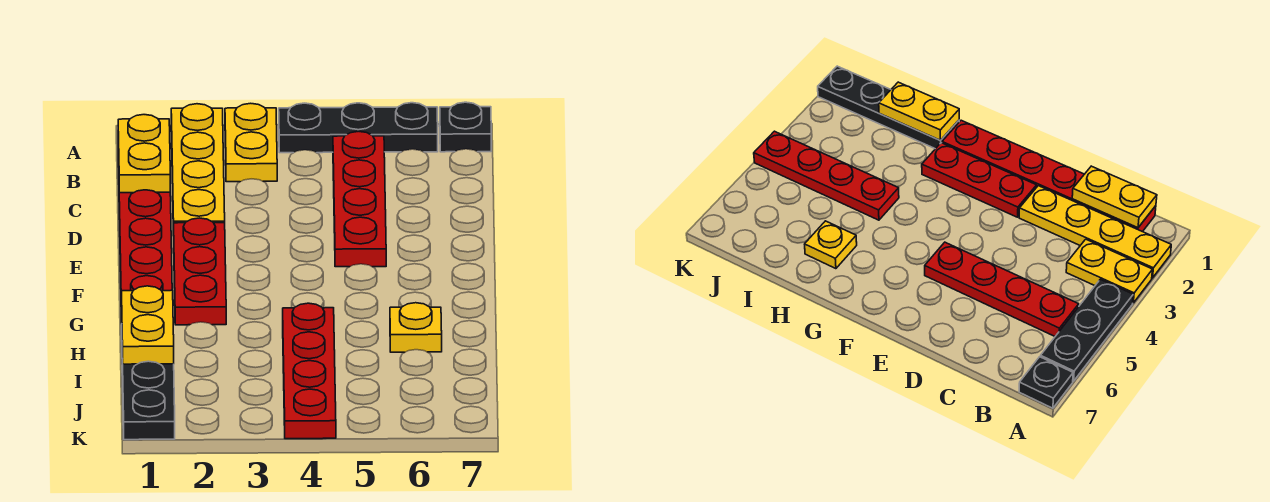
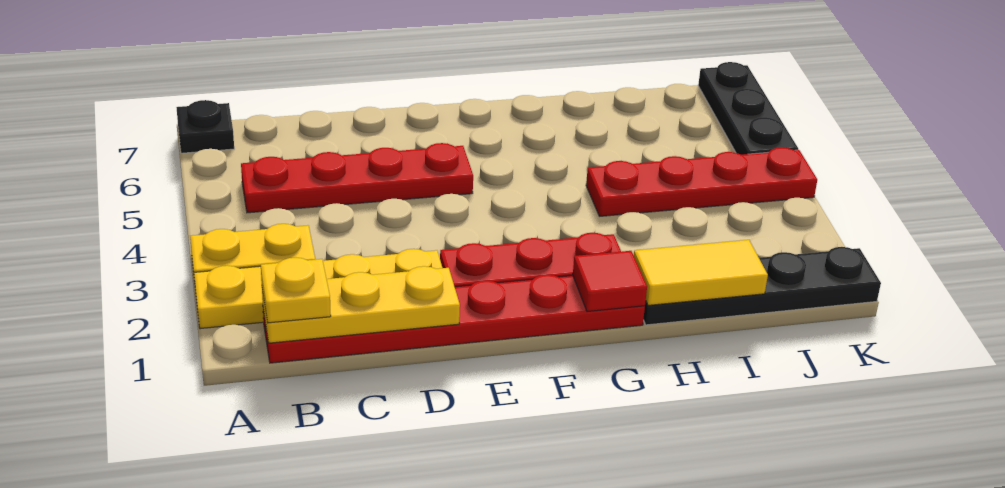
black plate A4:A6 level 1 -> black plate K5:K7 level 1
yellow plate B1:C1 level 2 -> yellow plate B1:D1 level 2
none -> red tile G1 level 2
yellow plate H1:I1 level 2 -> yellow tile H1:I1 level 2
yellow plate H6 level 1 -> yellow plate B1 level 3

